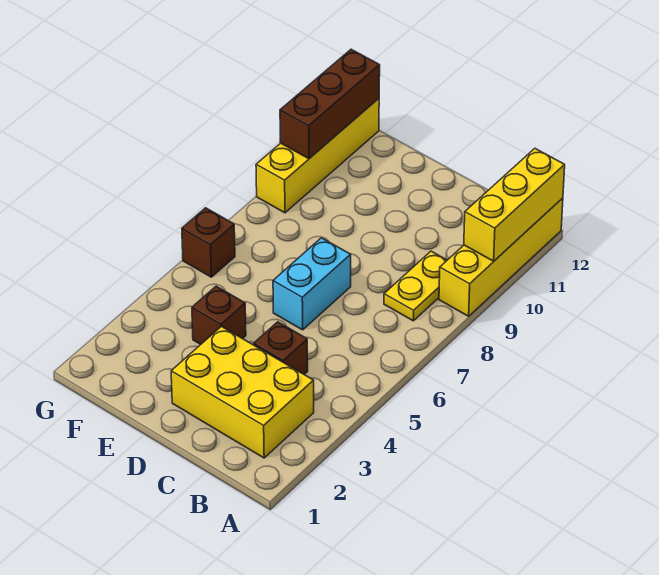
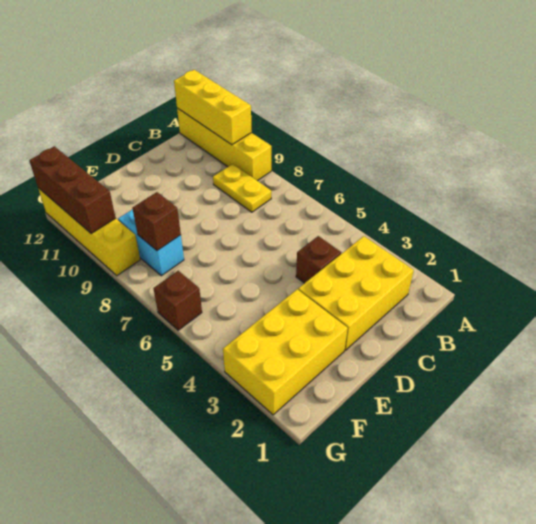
cyan brick D6:D7 level 1 -> cyan brick F8:F9 level 1
none -> yellow brick E2:G3 level 1
brown brick E4 level 1 -> brown brick F8 level 2

